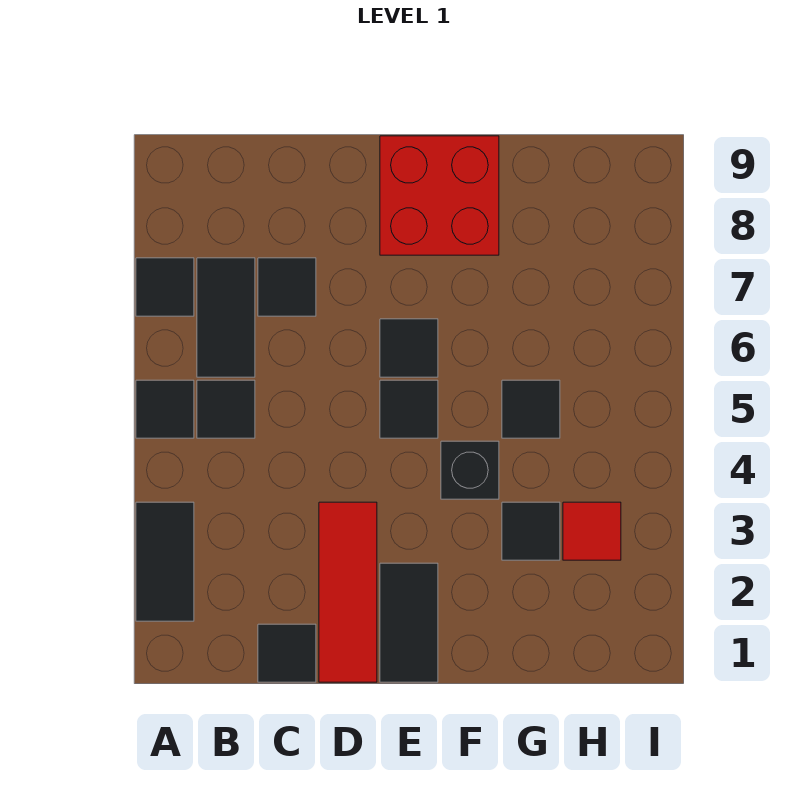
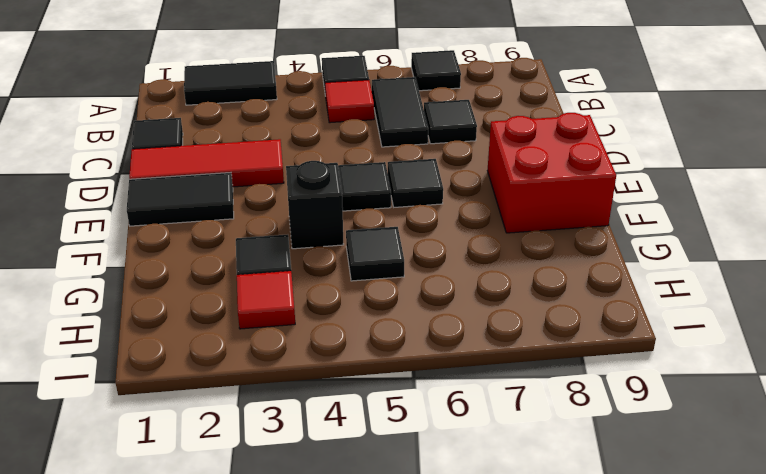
black tile B5 level 1 -> red tile B5 level 1
black tile B6:B7 level 1 -> black tile B6:C6 level 1

